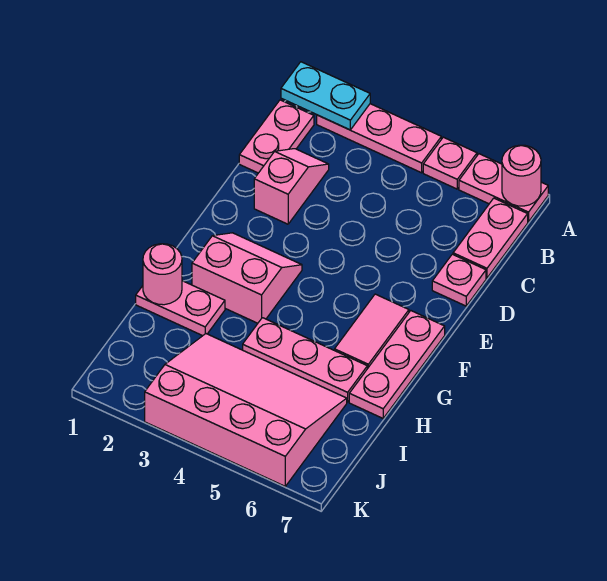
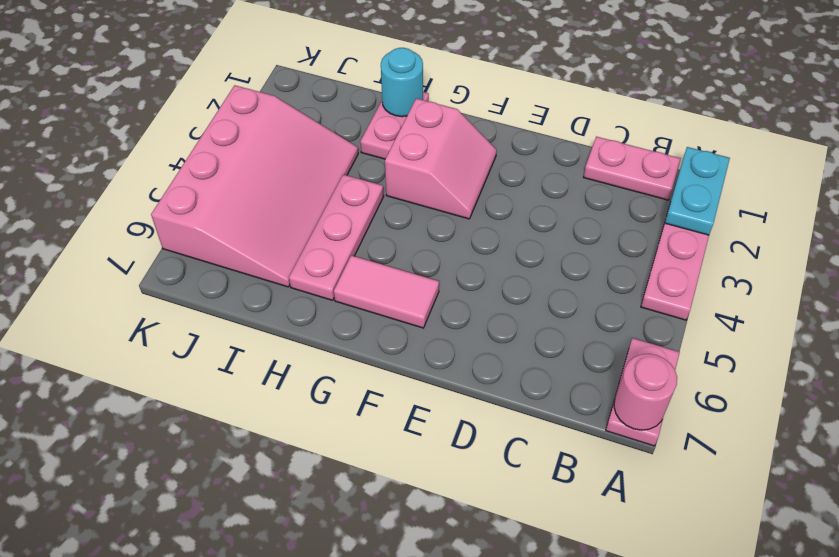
pink plate A5 level 1 -> none
pink plate B7:C7 level 1 -> none
pink slope C2:D2 level 1 top D -> none
pink plate D7 level 1 -> none
pink plate F7:H7 level 1 -> none
pink round brick H1 level 2 -> cyan round brick H1 level 2

